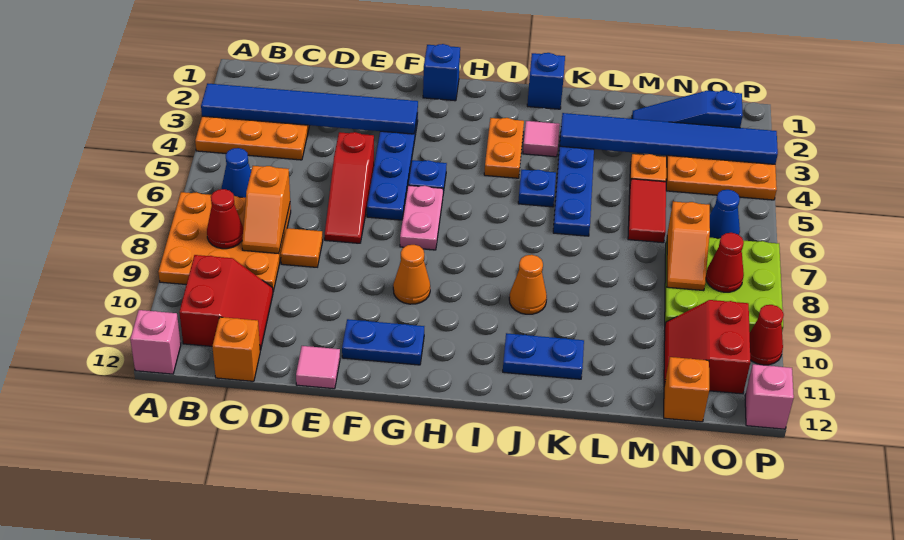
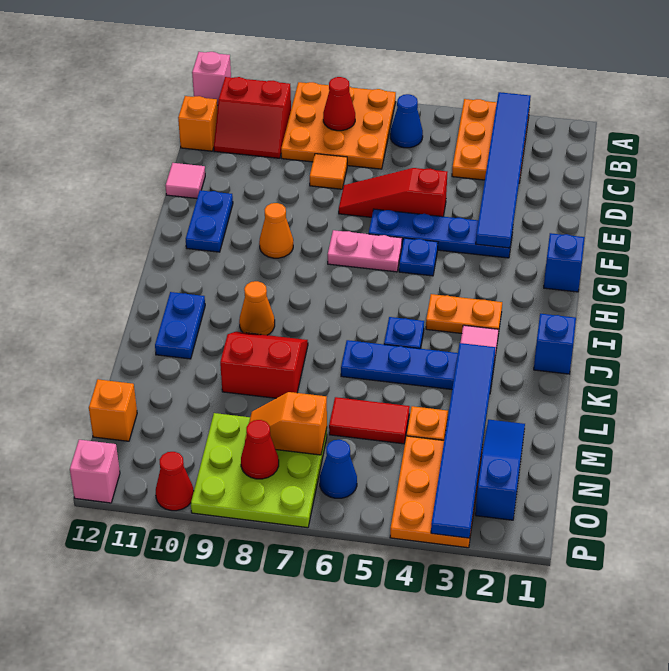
orange slope C7:C8 level 2 top 7 -> none
red slope N10:O11 level 1 top O -> red slope K8:L9 level 1 top L

